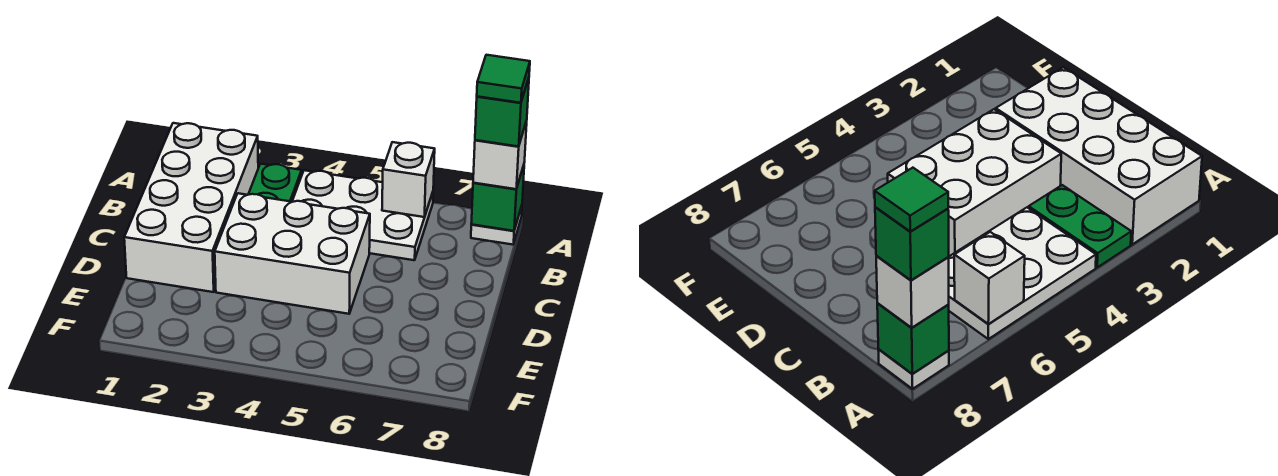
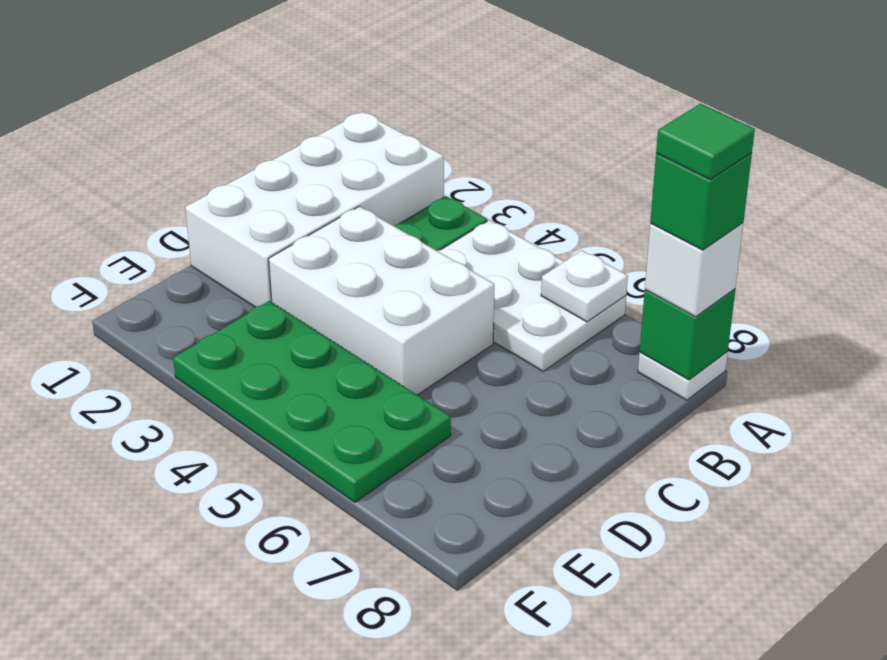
white brick A6 level 2 -> white plate A6 level 2
none -> green plate E3:F6 level 1

